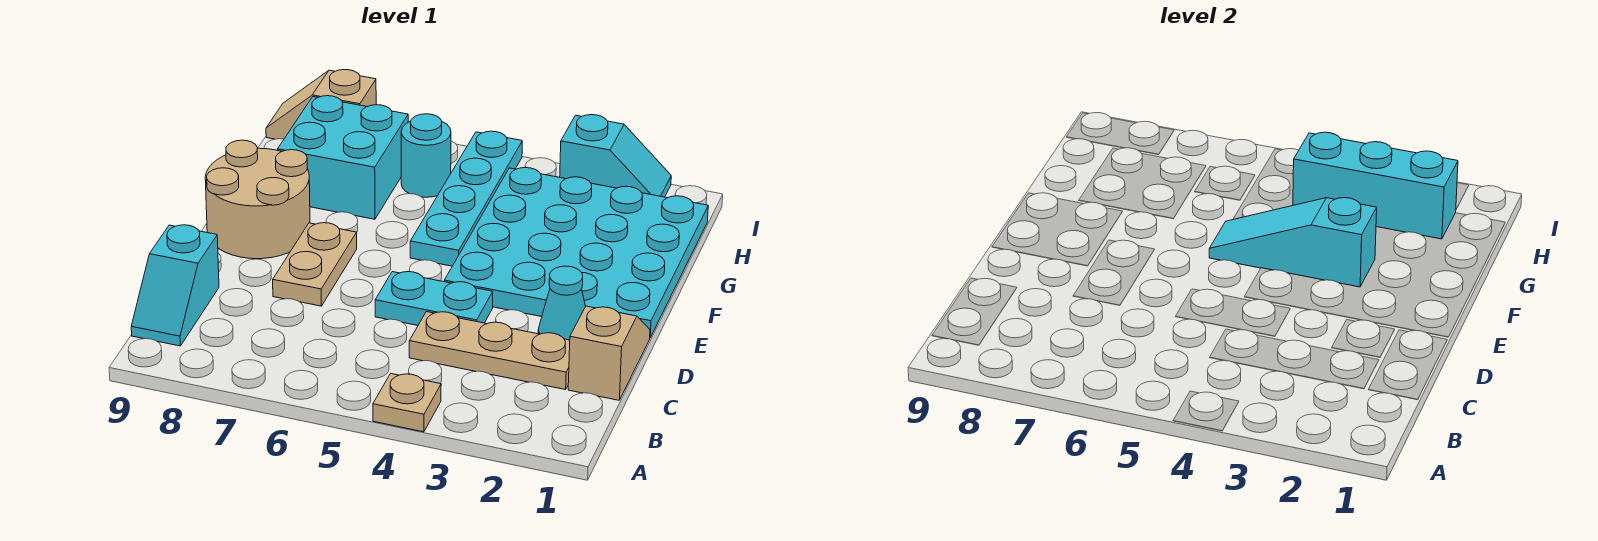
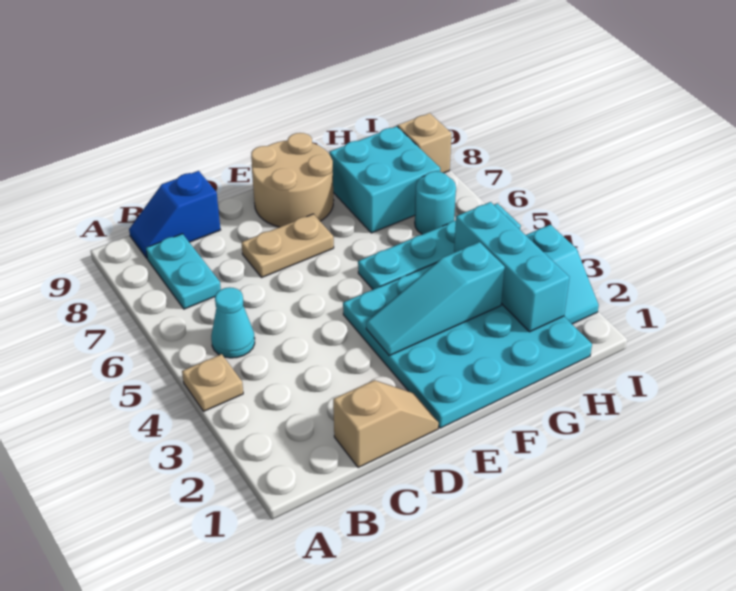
cyan slope B9:C9 level 1 top C -> blue slope B9:C9 level 1 top C
tan plate C2:C4 level 1 -> none
cyan cone D2 level 1 -> cyan cone B5 level 1
cyan plate D4:D5 level 1 -> cyan plate B7:B8 level 1
cyan slope F3:F5 level 2 top 3 -> cyan slope E3:G3 level 2 top G

